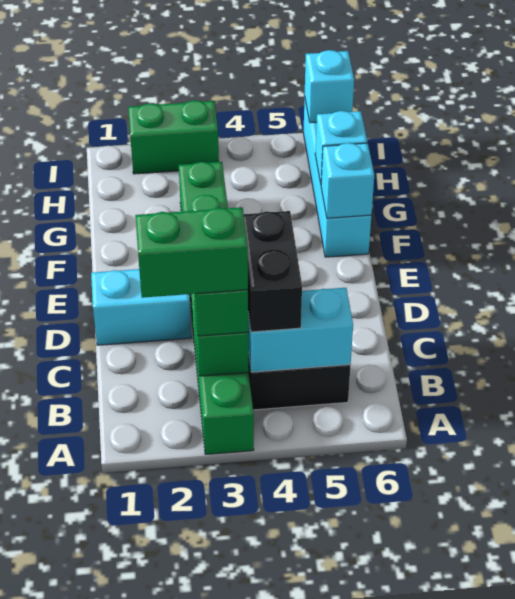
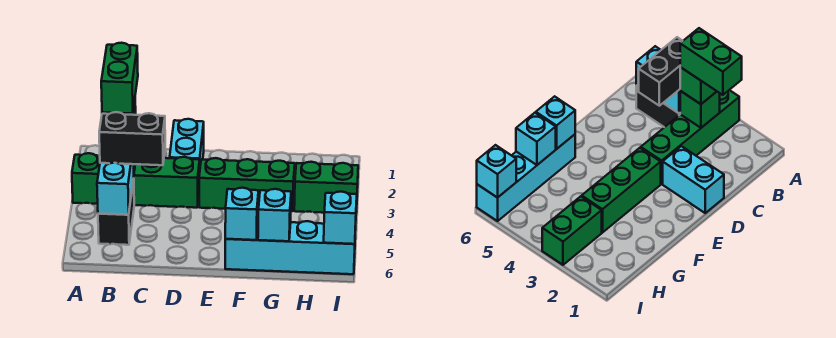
green brick I2:I3 level 1 -> green brick H3:I3 level 1

